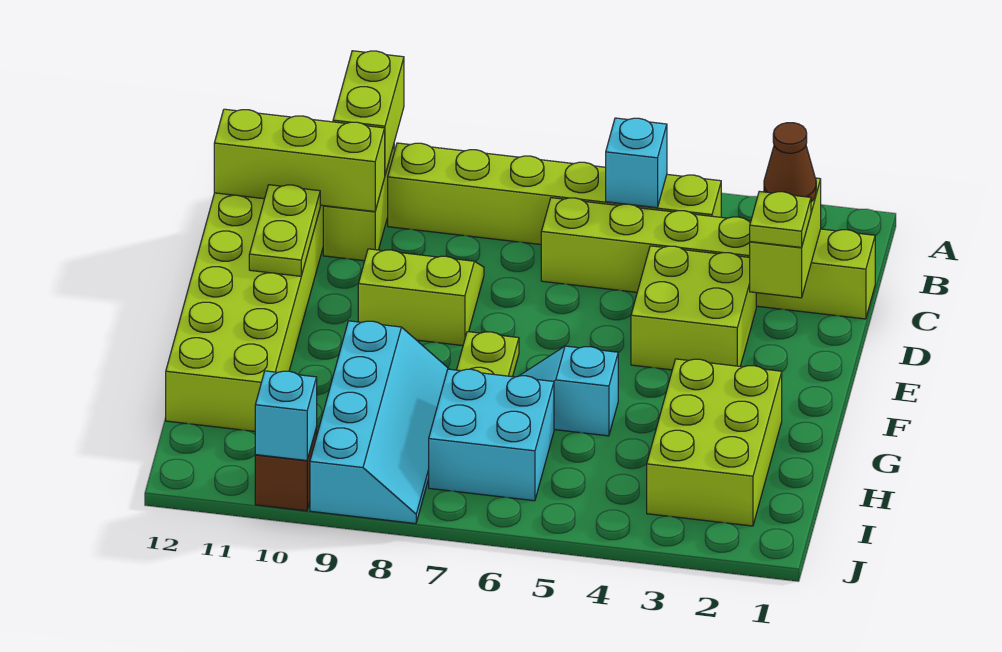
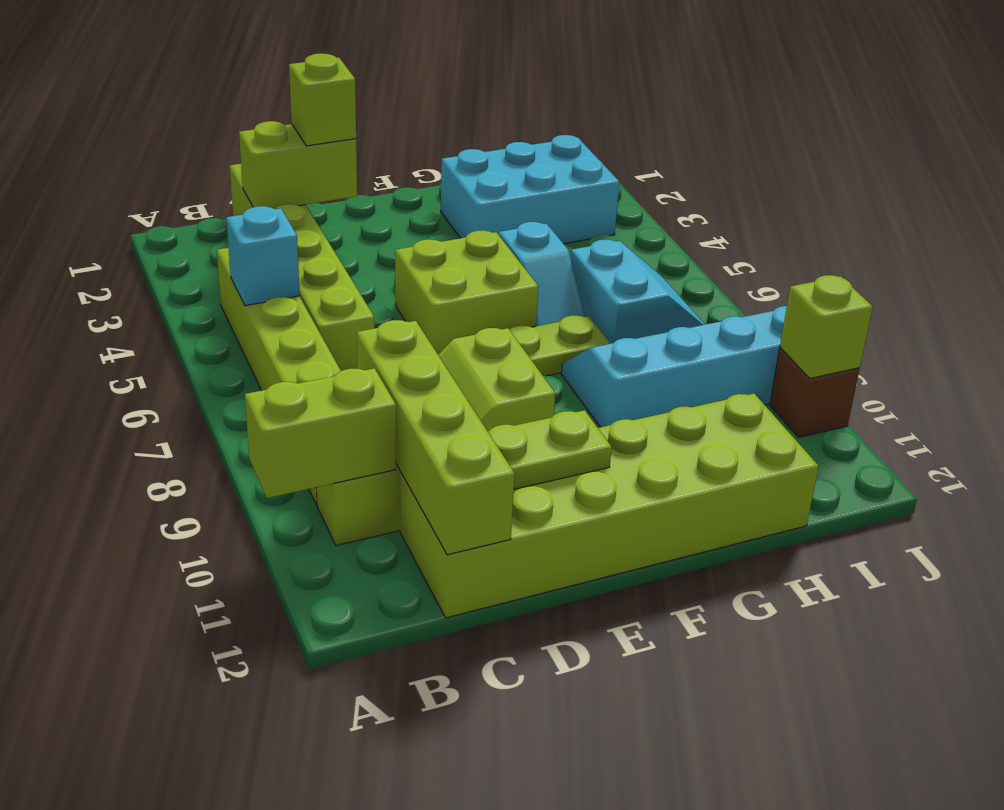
brown cone C2 level 3 -> none
lime brick C10:C12 level 2 -> lime brick C9:C12 level 2
lime plate D2 level 3 -> lime brick D2 level 3
lime brick D3:E4 level 1 -> lime brick E5:F6 level 1
lime brick G2:I3 level 1 -> cyan brick G2:I3 level 1
cyan brick H6:I7 level 1 -> cyan slope H6:I7 level 1 top H
cyan brick J10 level 2 -> lime brick J10 level 2

